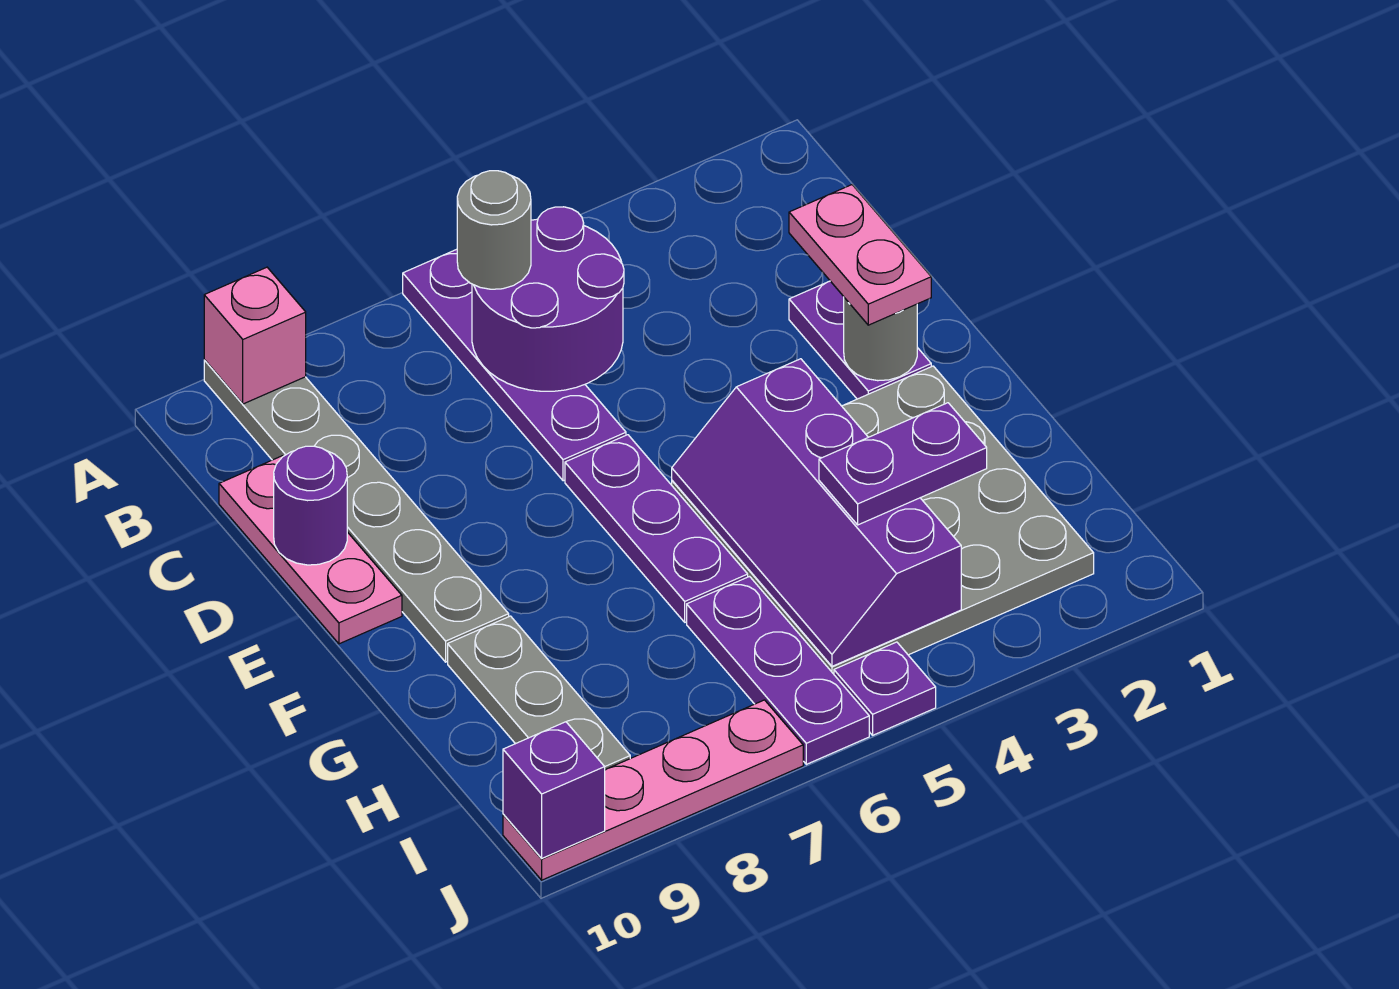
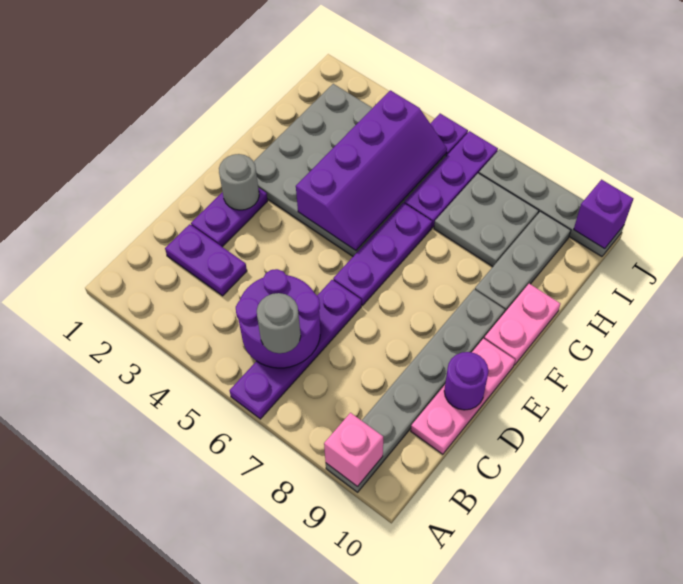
pink plate D2:E2 level 3 -> pink plate F10:G10 level 1
purple plate H3:H4 level 3 -> purple plate C2:C3 level 1
none -> grey plate H7:I8 level 1
pink plate J7:J10 level 1 -> grey plate J7:J10 level 1

